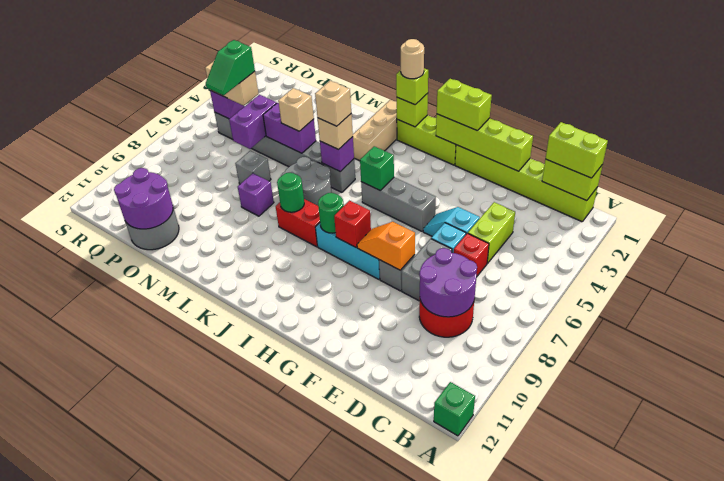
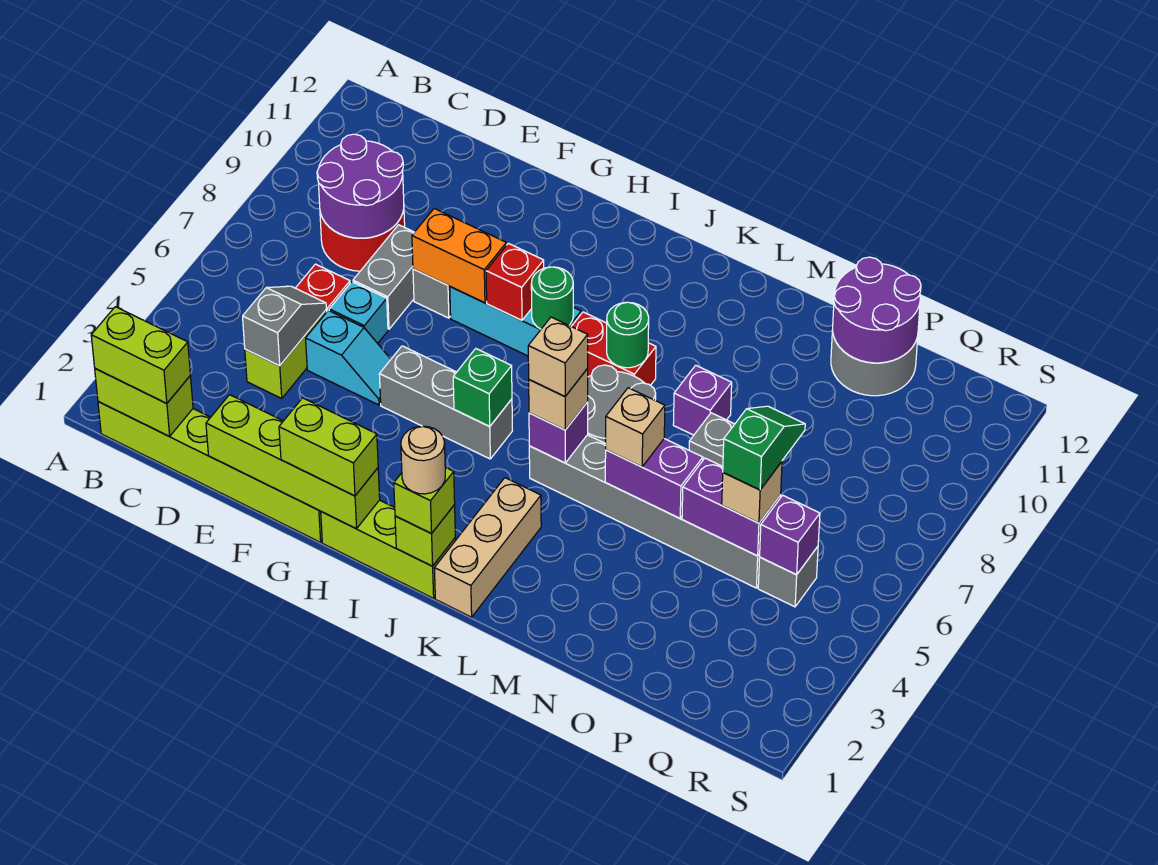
green brick A12 level 1 -> none
none -> grey slope D4:D5 level 2 top 4
orange slope F8:G8 level 2 top F -> orange brick F8:G8 level 2
purple brick O5:O6 level 2 -> purple brick O5:P5 level 2
tan brick P5:Q5 level 3 -> tan brick P5 level 3

